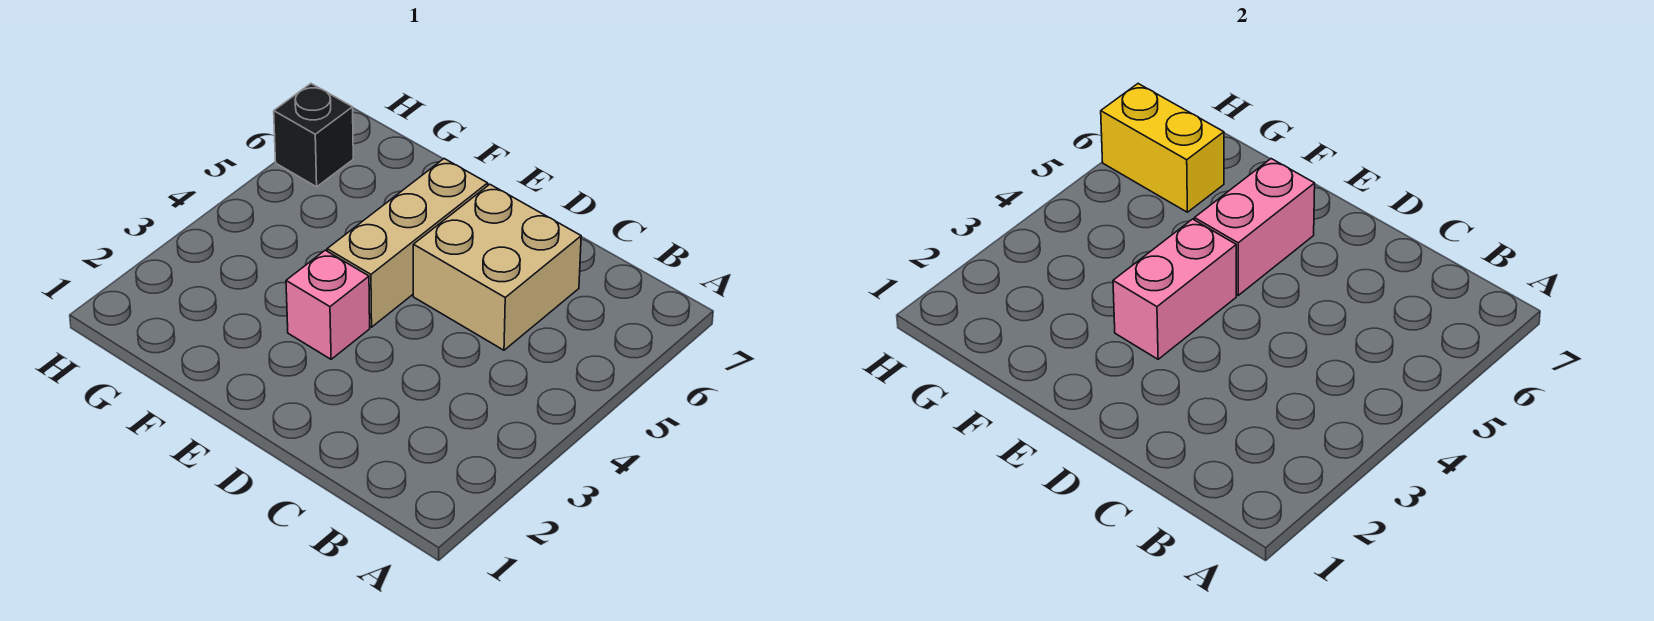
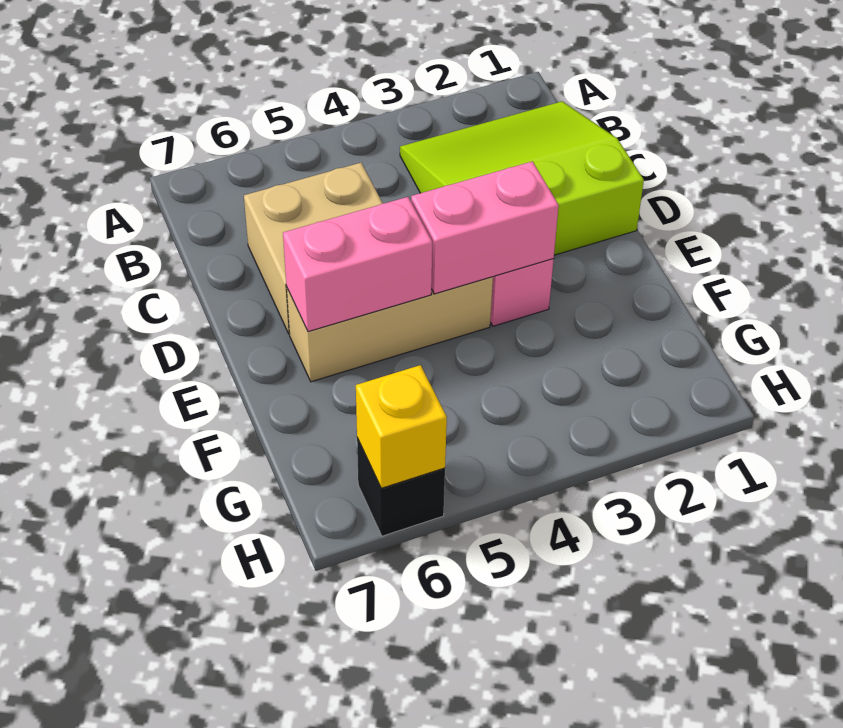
none -> lime slope B1:D3 level 1 top D
yellow brick G6:H6 level 2 -> yellow brick H6 level 2

